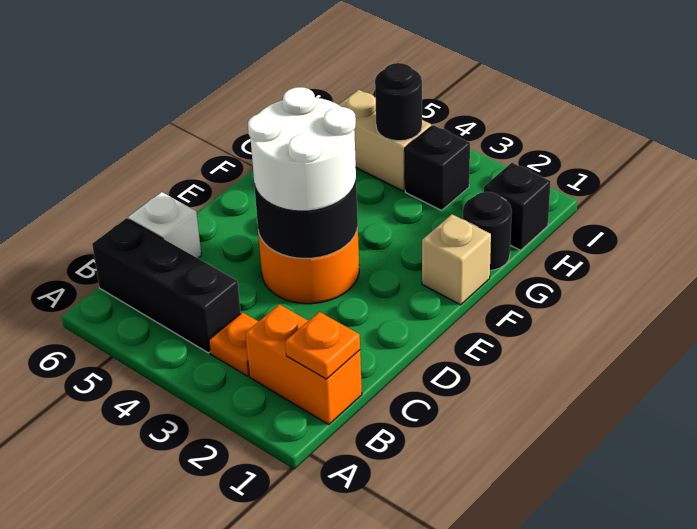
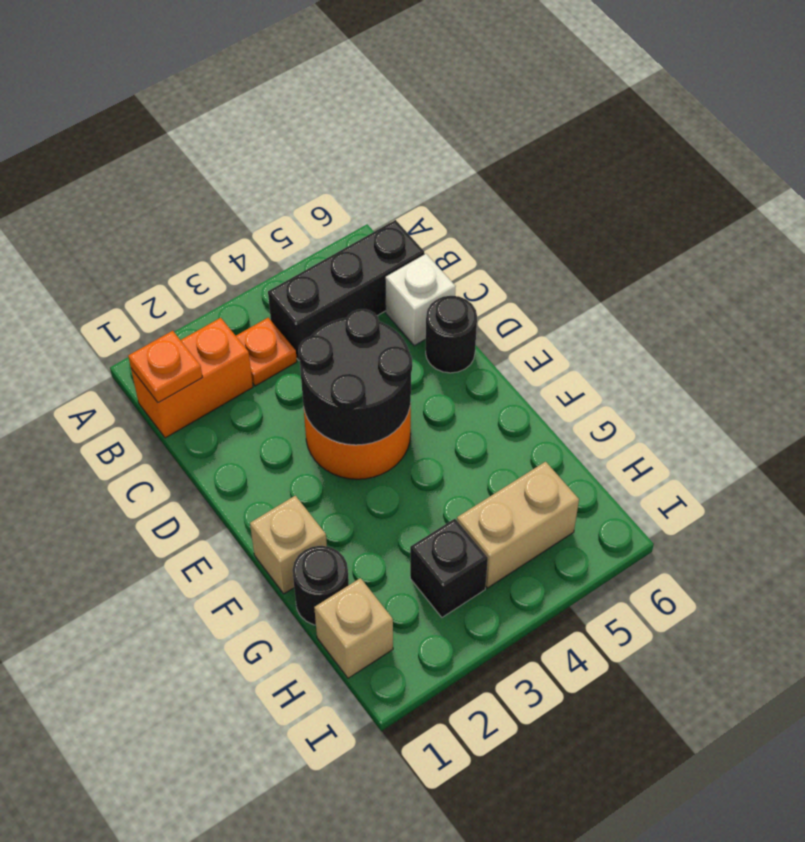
white round brick D3:E4 level 3 -> none
black brick H1 level 1 -> tan brick H1 level 1
black round brick H4 level 2 -> black round brick D6 level 1

